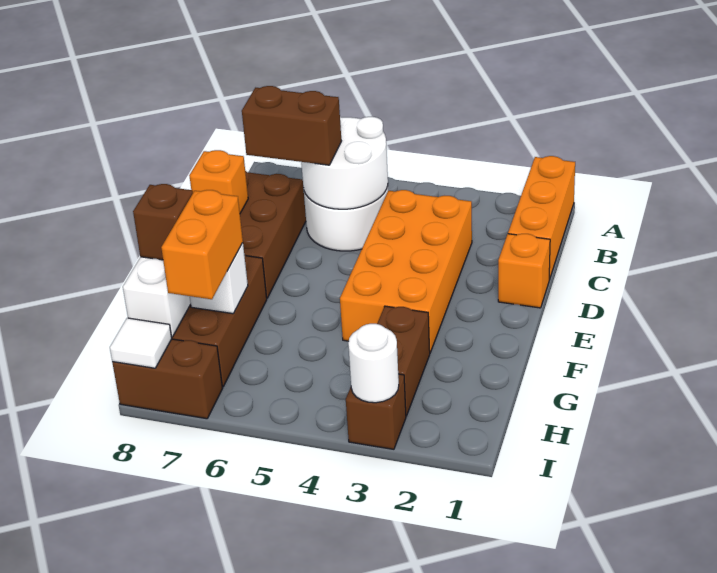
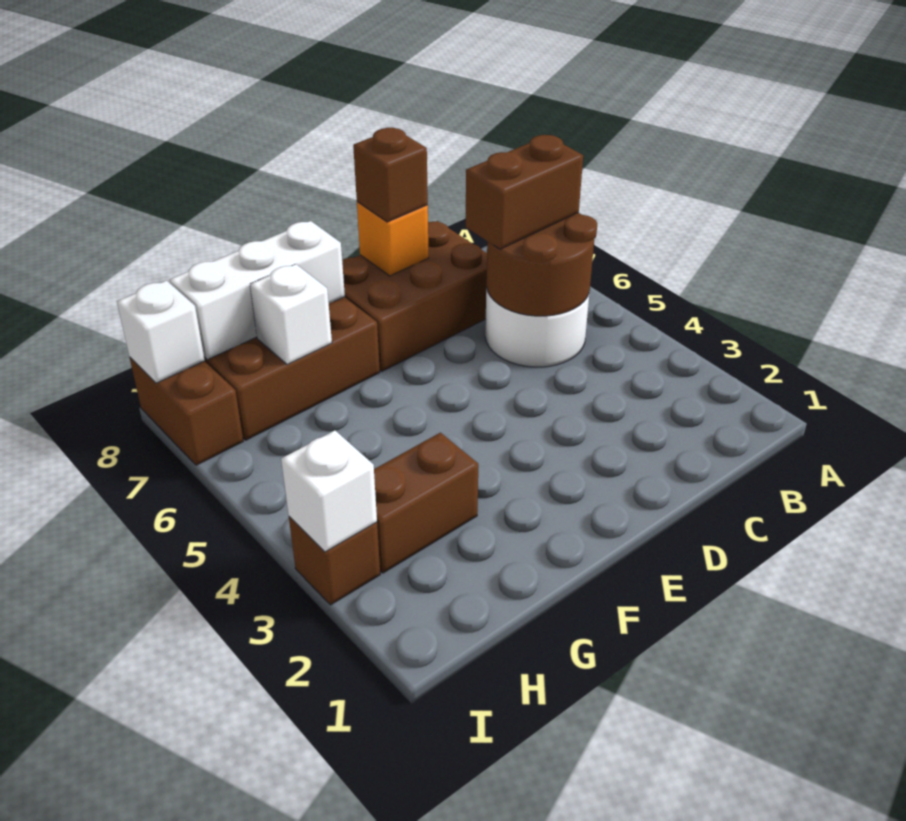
orange brick A1:C1 level 1 -> none
white round brick B5:C6 level 2 -> brown round brick B5:C6 level 2
orange brick C3:F4 level 1 -> none
brown brick C6:C7 level 3 -> brown brick B6:C6 level 3
orange brick D1 level 1 -> none
orange brick G7:H7 level 3 -> none
brown brick G8 level 3 -> brown brick D8 level 3
white round brick I3 level 2 -> white brick I3 level 2
white tile I8 level 2 -> white brick I8 level 2

